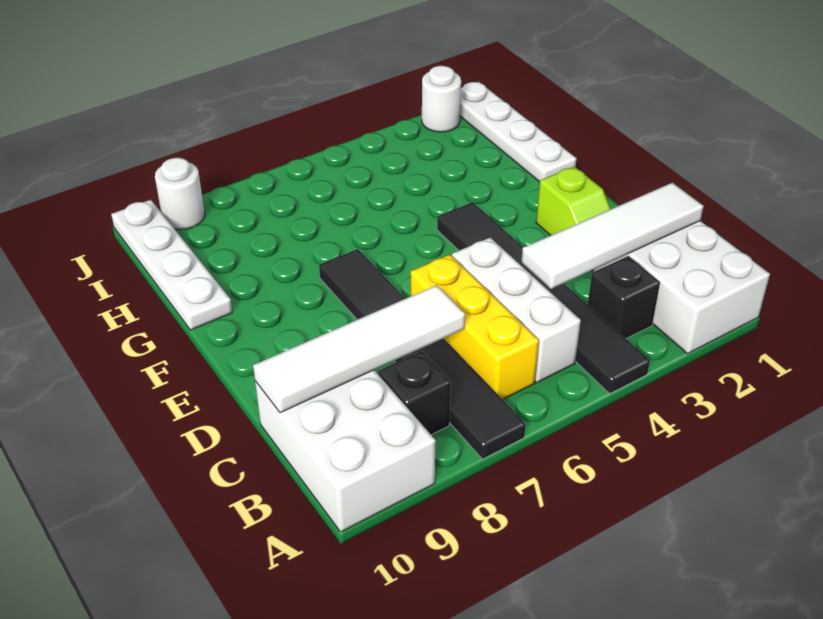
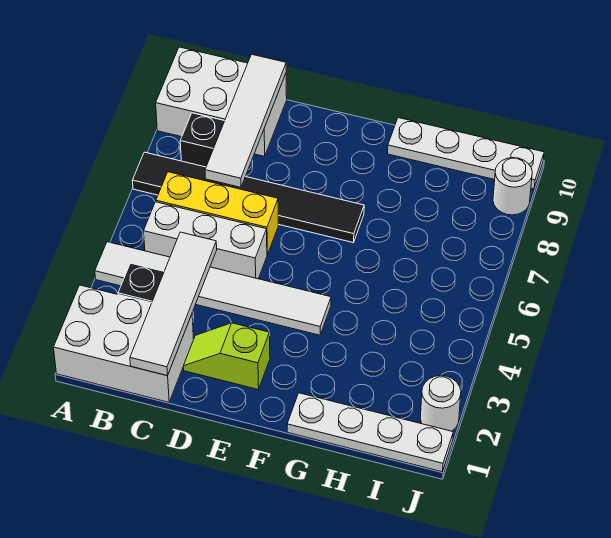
black tile A4:F4 level 1 -> white tile A4:F4 level 1

